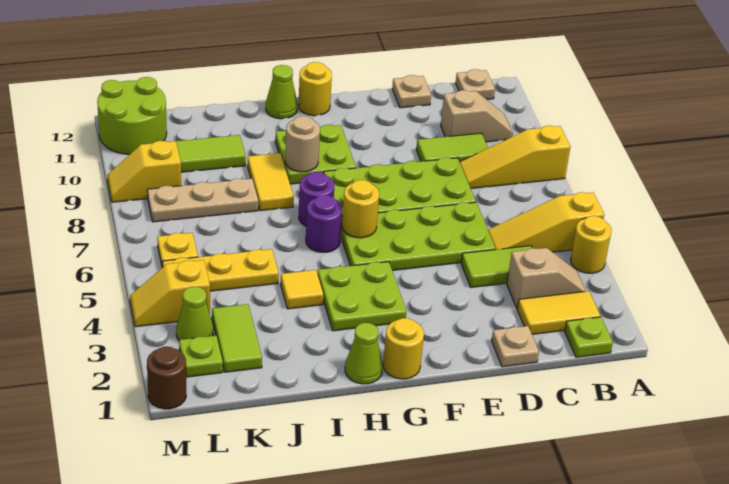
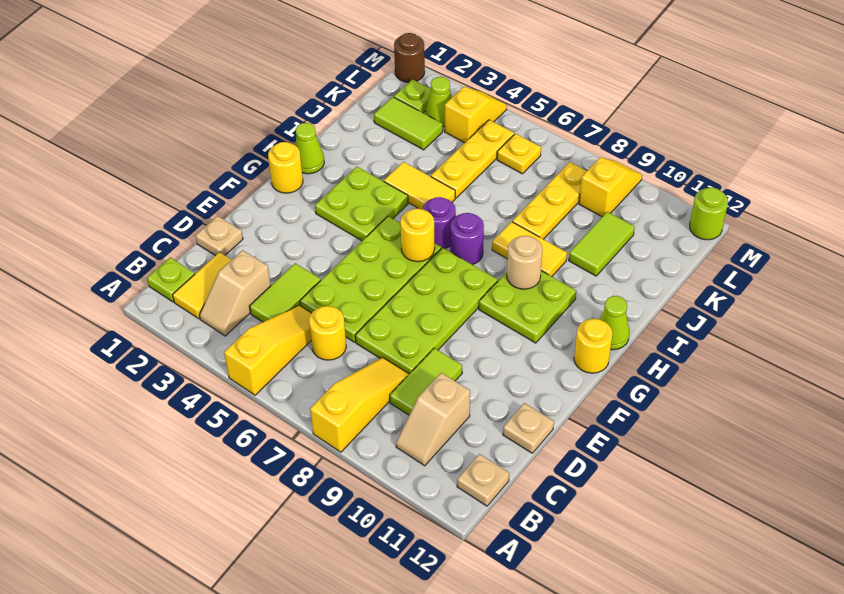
yellow round brick A4 level 1 -> yellow round brick C6 level 1
yellow tile I4 level 1 -> yellow tile I4:I5 level 1
tan plate J8:L8 level 1 -> yellow plate J8:L8 level 1
lime round brick L11:M12 level 1 -> lime round brick M12 level 1

